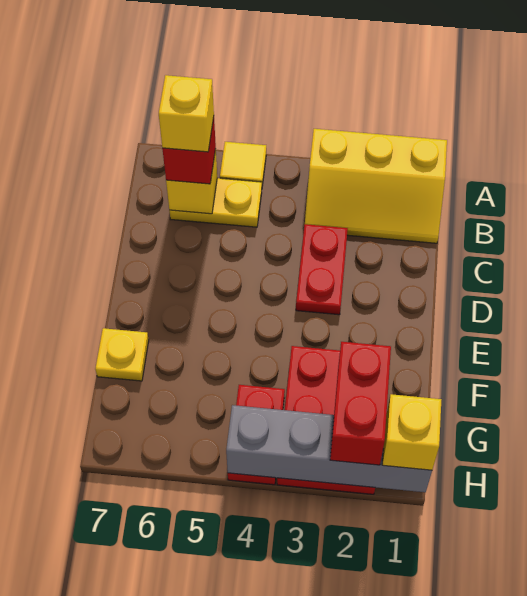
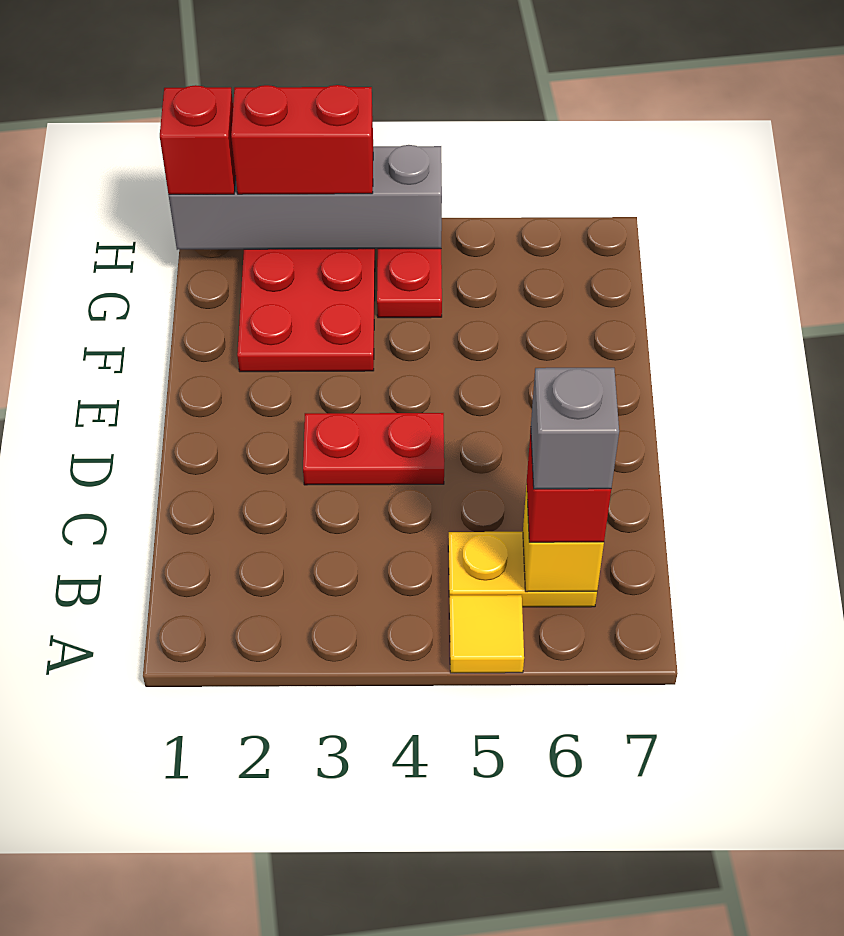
yellow slope A1:B3 level 1 top A -> none
yellow brick B6 level 4 -> grey brick B6 level 4
red plate C3:D3 level 1 -> red plate D3:D4 level 1
yellow plate F7 level 1 -> none
red brick G2:H2 level 3 -> red brick H2:H3 level 3
yellow brick H1 level 3 -> red brick H1 level 3

